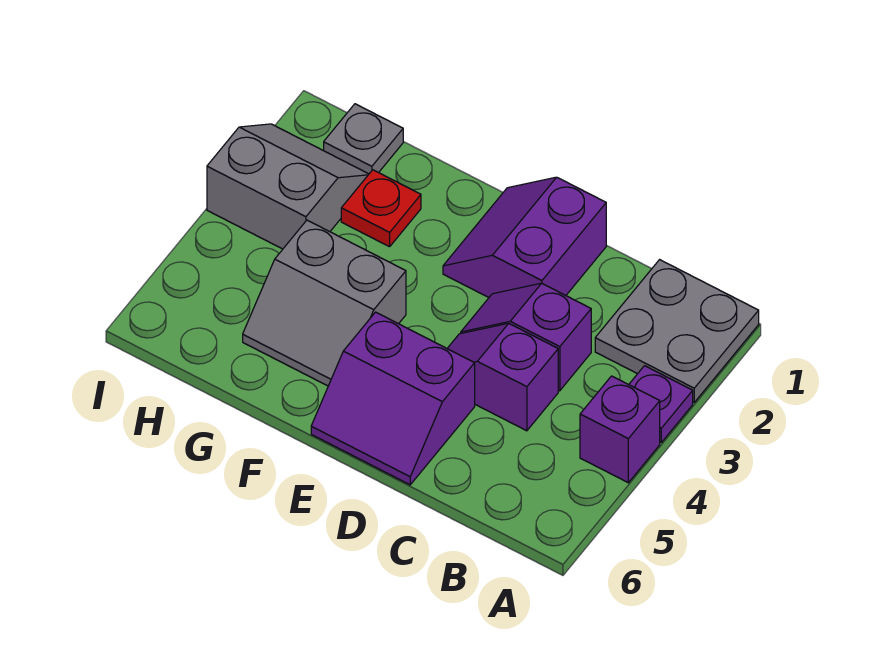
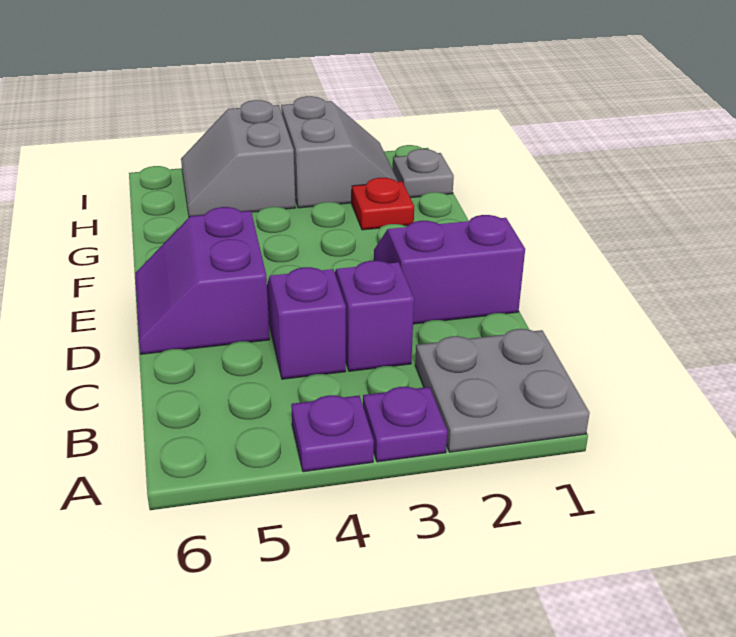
purple brick A4 level 1 -> purple plate A4 level 1
grey slope F4:G5 level 1 top 4 -> grey slope H4:I5 level 1 top 4

